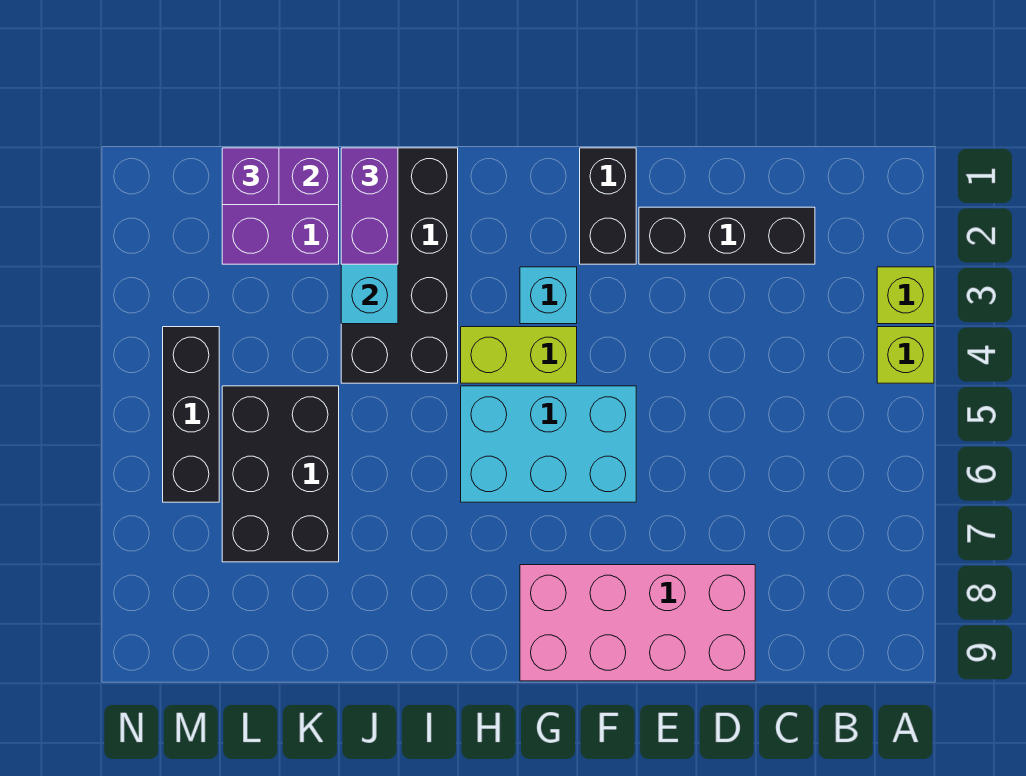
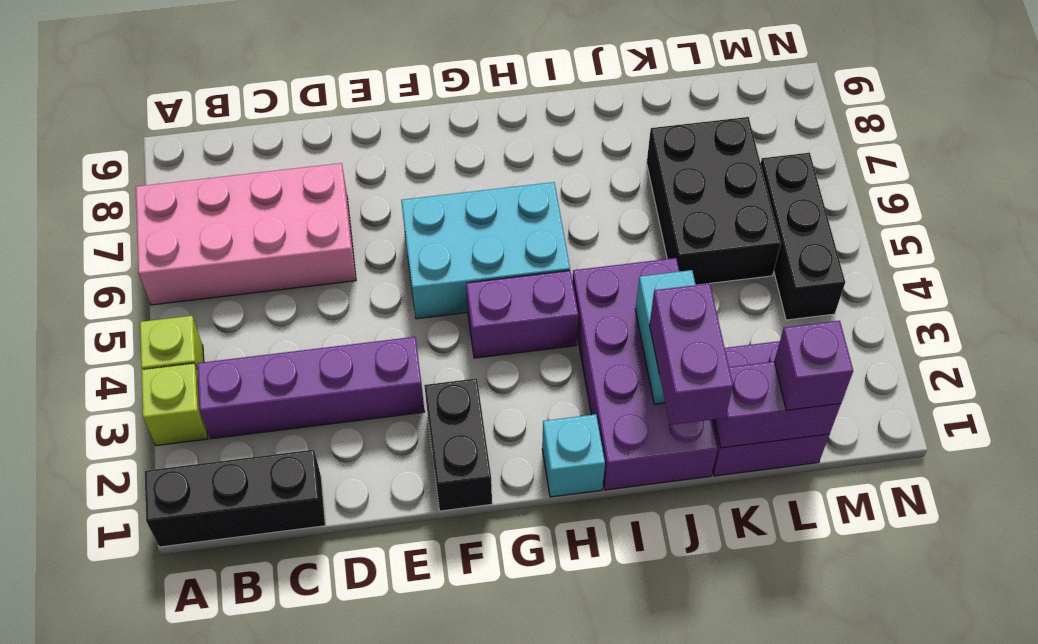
none -> purple brick B3:E3 level 1
black brick C2:E2 level 1 -> black brick A1:C1 level 1
pink brick D8:G9 level 1 -> pink brick A6:D7 level 1
cyan brick G3 level 1 -> cyan brick H1 level 1
lime brick G4:H4 level 1 -> purple brick G4:H4 level 1
black brick I1:J4 level 1 -> purple brick I1:J4 level 1

